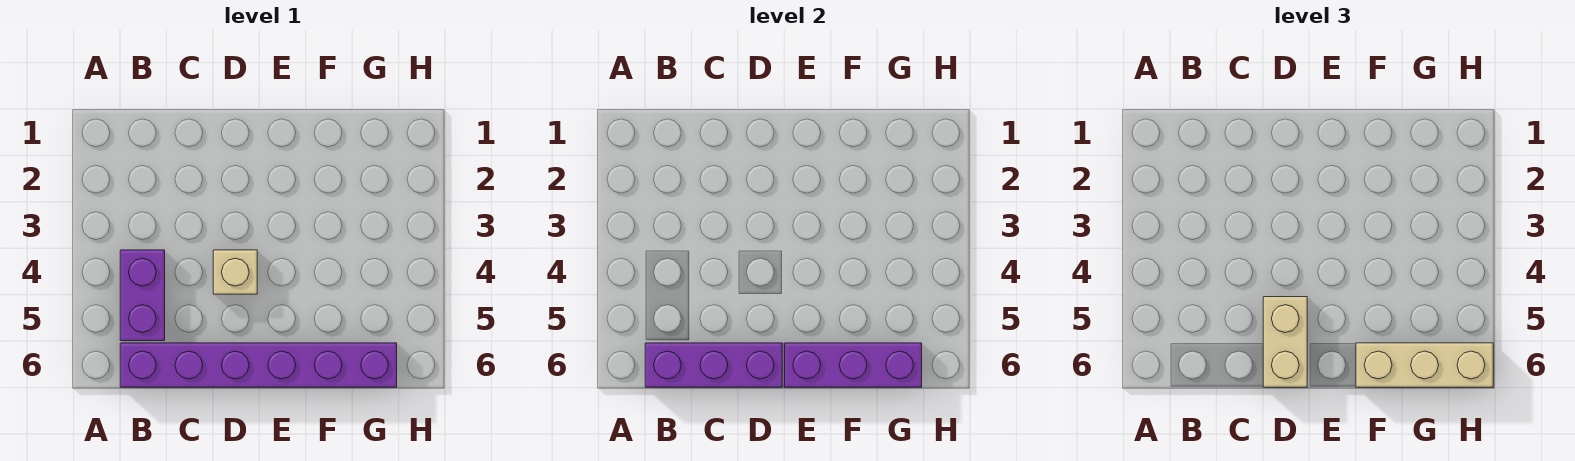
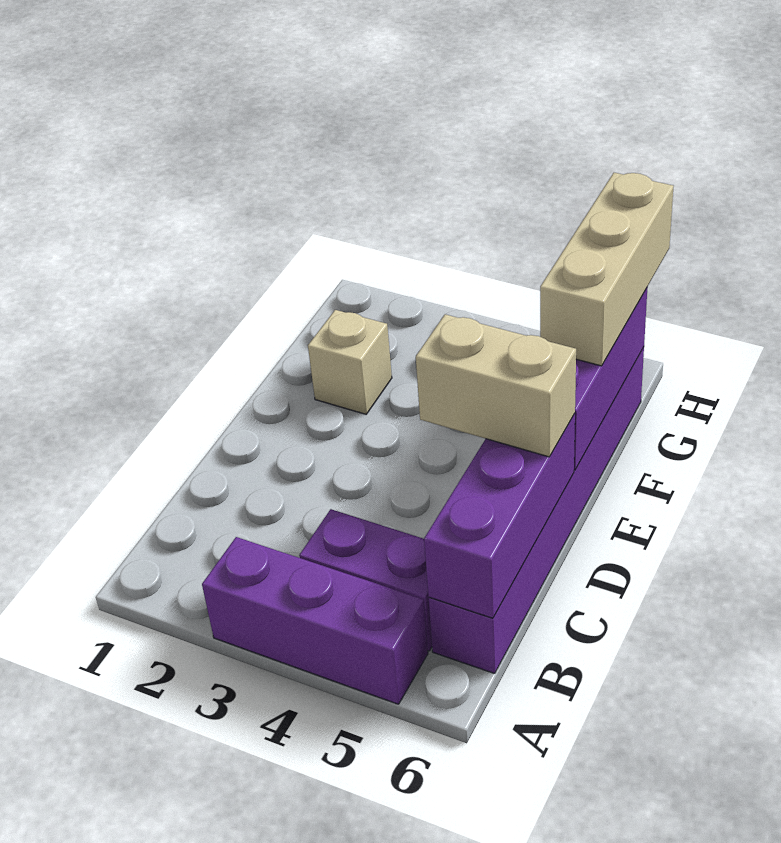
none -> purple brick A3:A5 level 1
tan brick D4 level 1 -> tan brick F2 level 1

